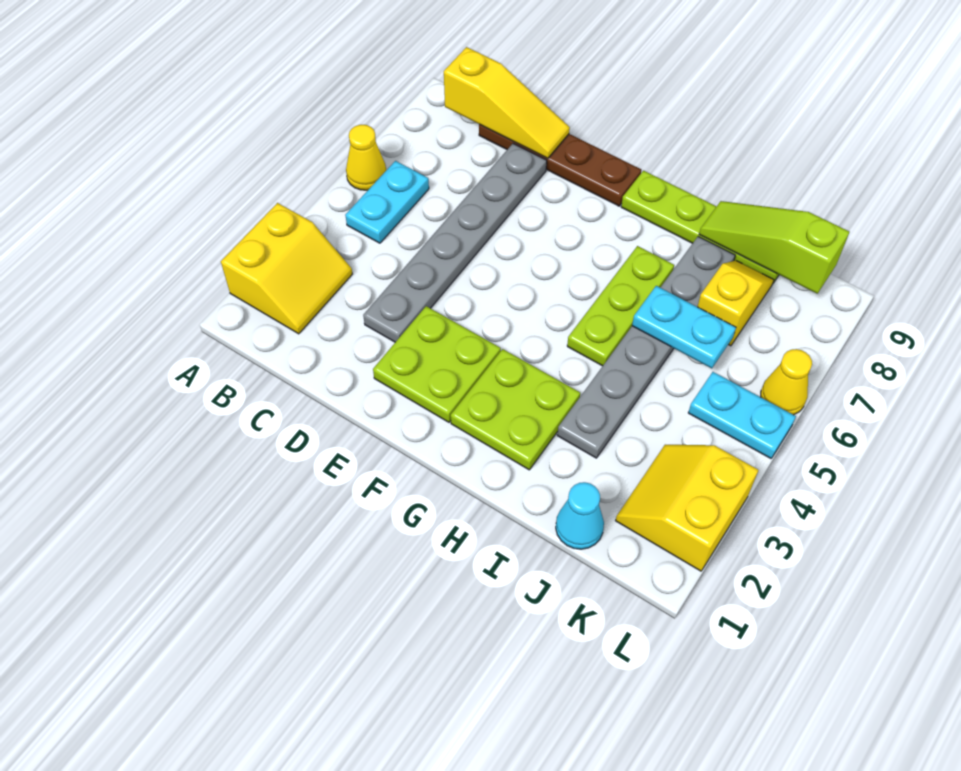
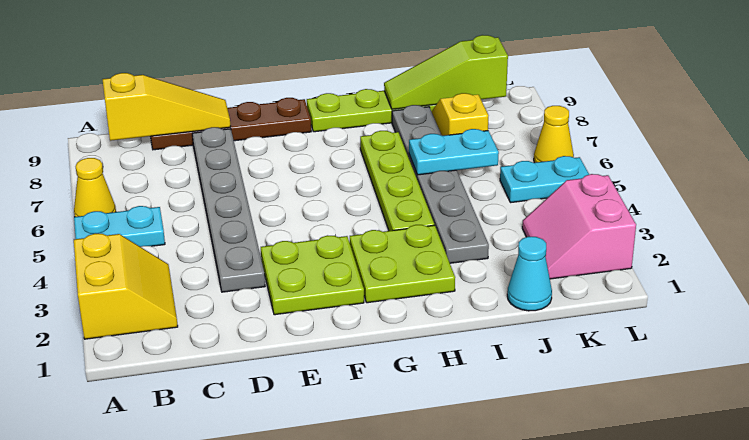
cyan plate B5:B6 level 1 -> cyan plate A5:B5 level 1
lime plate H5:H7 level 1 -> lime plate H4:H7 level 1
yellow slope K2:L3 level 1 top L -> pink slope K2:L3 level 1 top L

